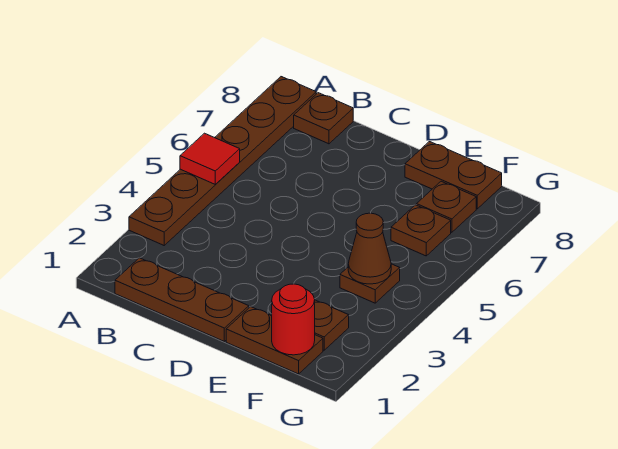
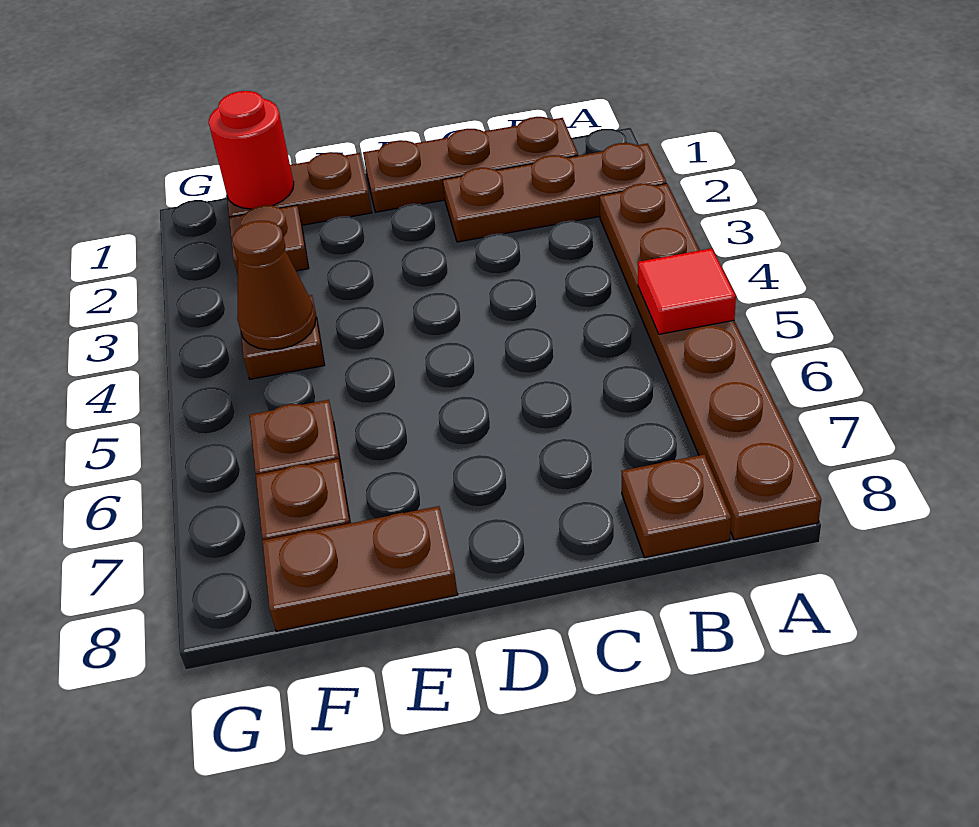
none -> brown plate A2:C2 level 1

